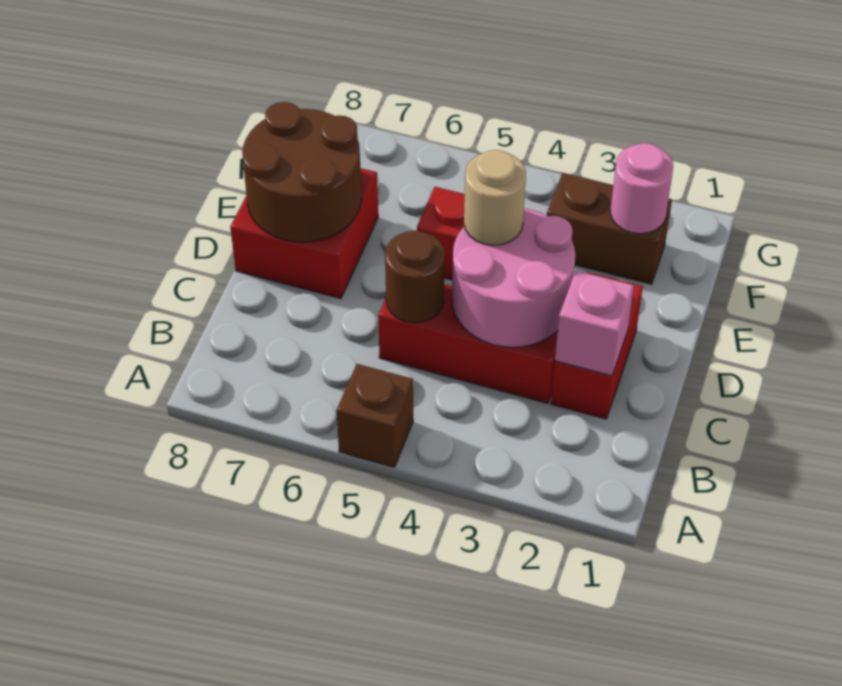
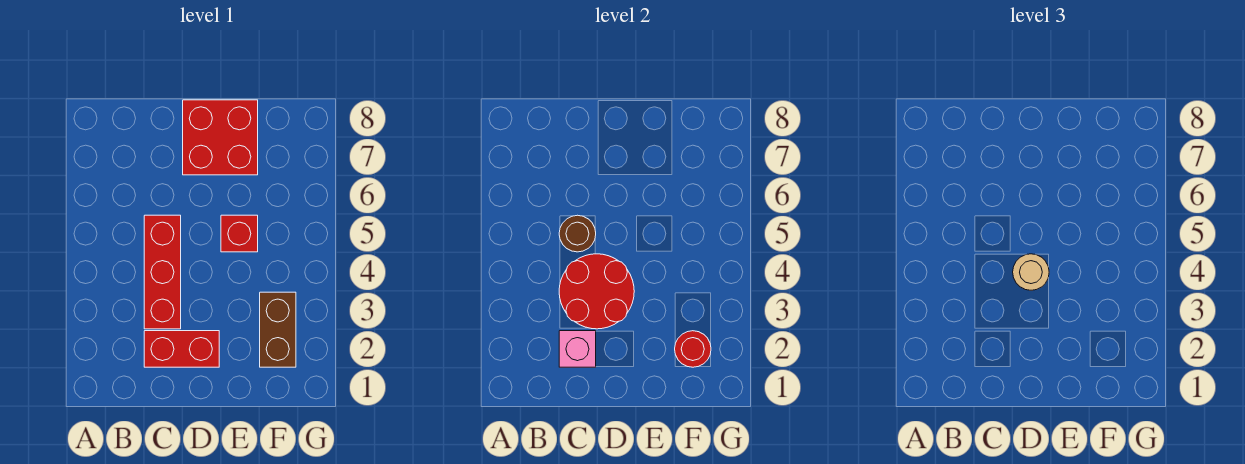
brown brick A5 level 1 -> none
pink round brick C3:D4 level 2 -> red round brick C3:D4 level 2
brown round brick D7:E8 level 2 -> none
pink round brick F2 level 2 -> red round brick F2 level 2

